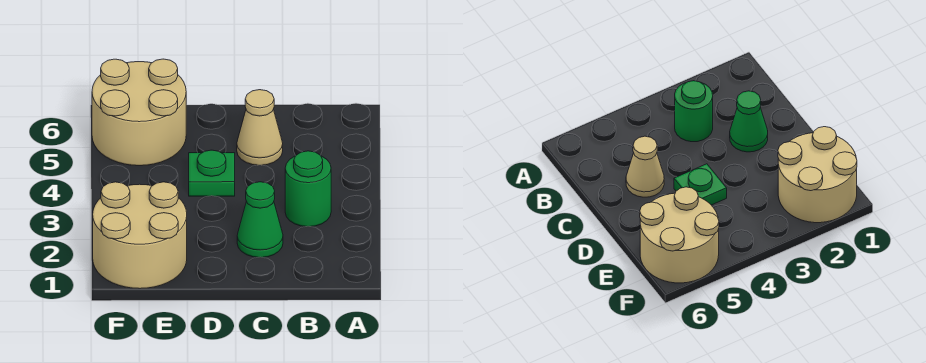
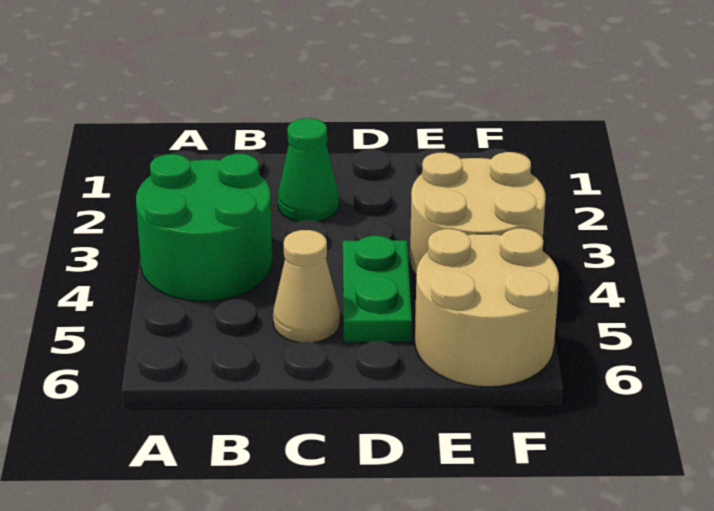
green round brick B3 level 1 -> green round brick A3:B4 level 1
green plate D4 level 1 -> green plate D4:D5 level 1
tan round brick E1:F2 level 1 -> tan round brick E3:F4 level 1

